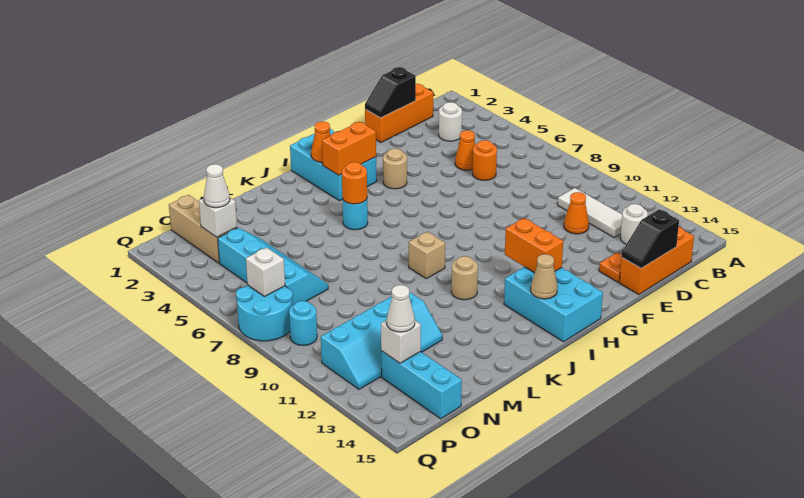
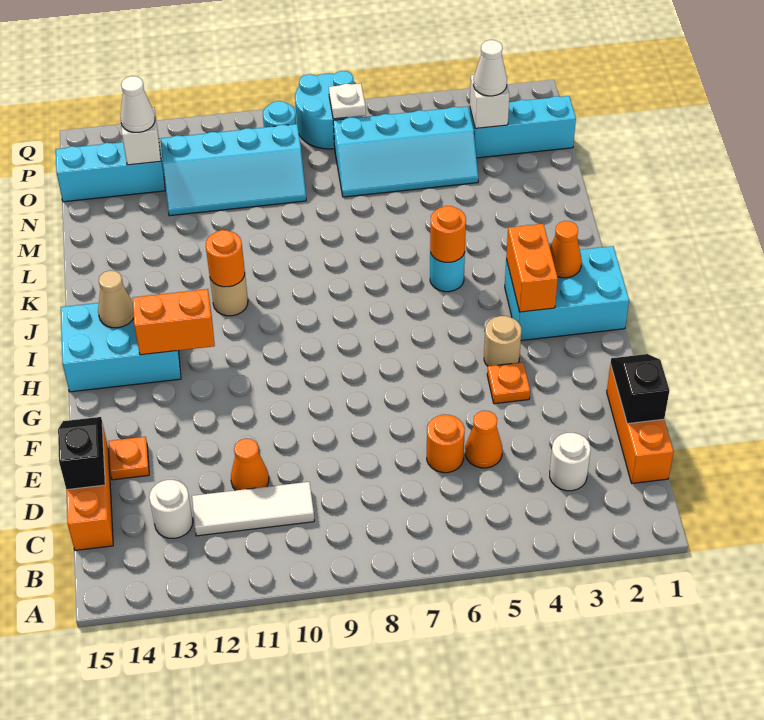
none -> orange plate F4 level 1
tan brick J9 level 1 -> none
none -> orange round brick J11 level 2
cyan slope M11:P12 level 1 top 11 -> cyan slope N9:O12 level 1 top O
tan brick O1:O3 level 1 -> cyan brick O1:O3 level 1
white brick P7 level 2 -> white plate P7 level 2

